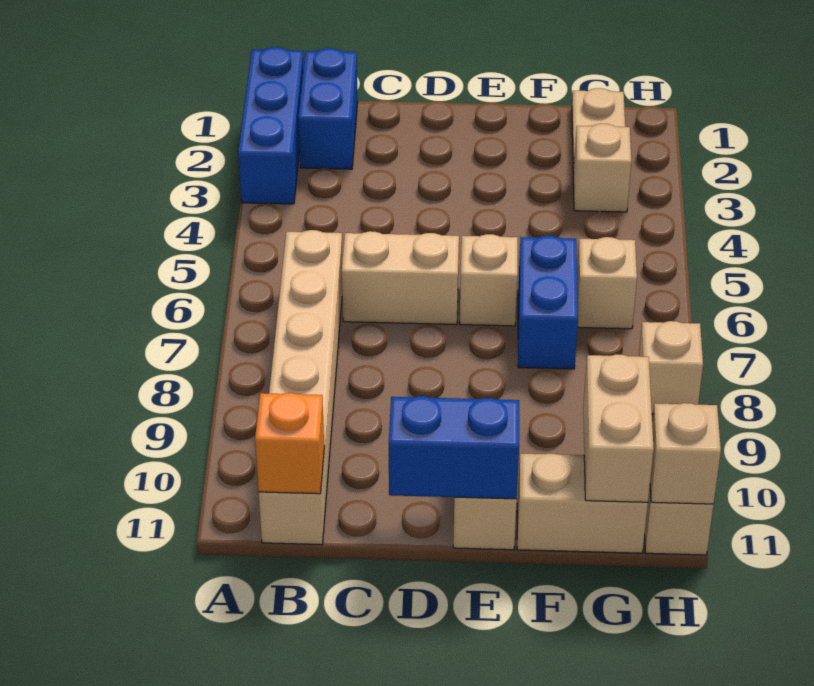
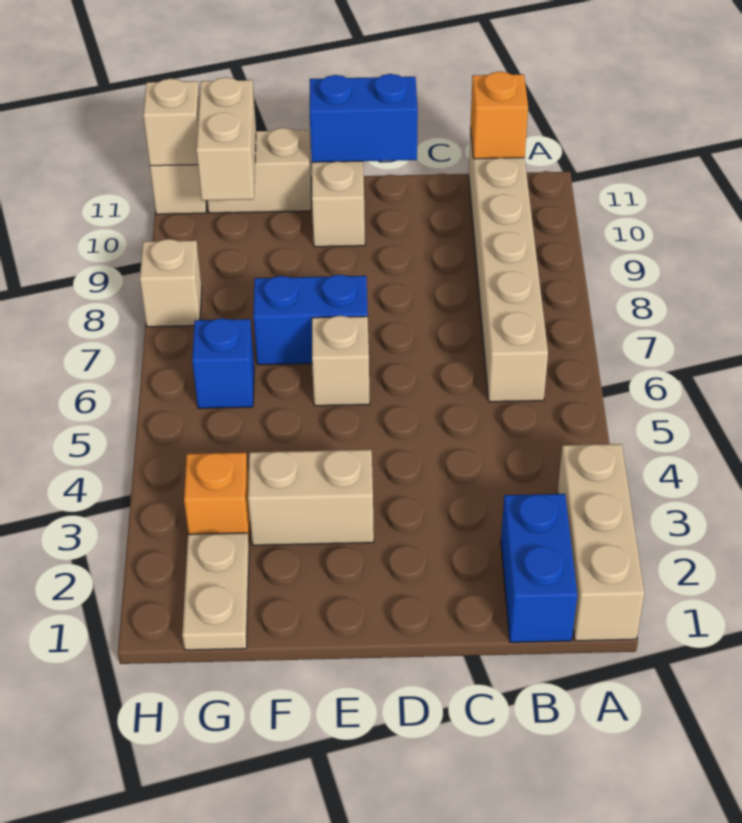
blue brick A1:A3 level 1 -> tan brick A1:A3 level 1
tan brick C6:D6 level 1 -> tan brick E3:F3 level 1
blue brick F6:F7 level 1 -> blue brick E7:F7 level 1
tan brick G3 level 1 -> orange brick G3 level 1
tan brick G6 level 1 -> blue brick G6 level 1

